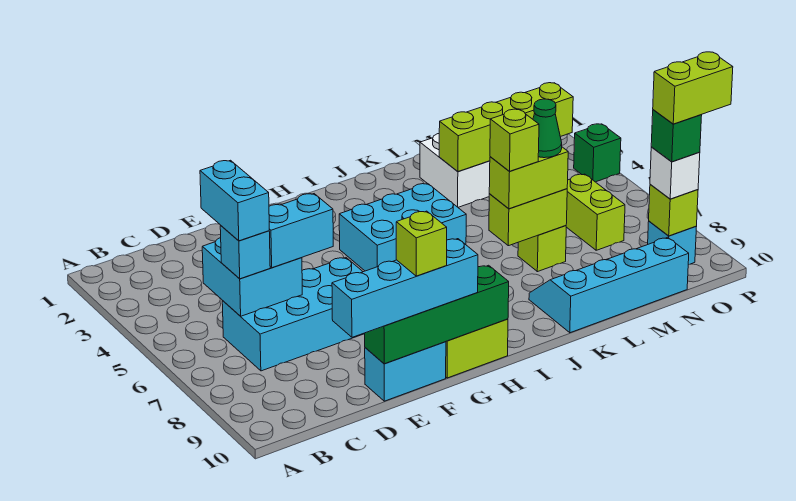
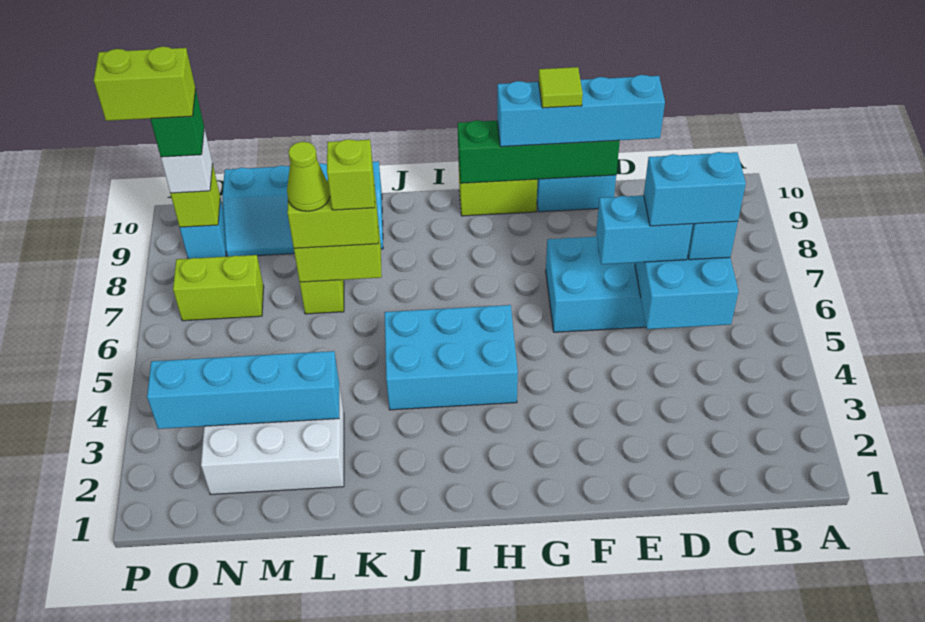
cyan brick C5:C6 level 4 -> cyan brick C6:D6 level 4
lime brick F10 level 4 -> lime tile F10 level 4
lime brick L3:O3 level 2 -> cyan brick L3:O3 level 2
green cone L7 level 4 -> lime cone L7 level 4
lime brick N6:N7 level 1 -> lime brick N7:O7 level 1
green brick P4 level 1 -> none

